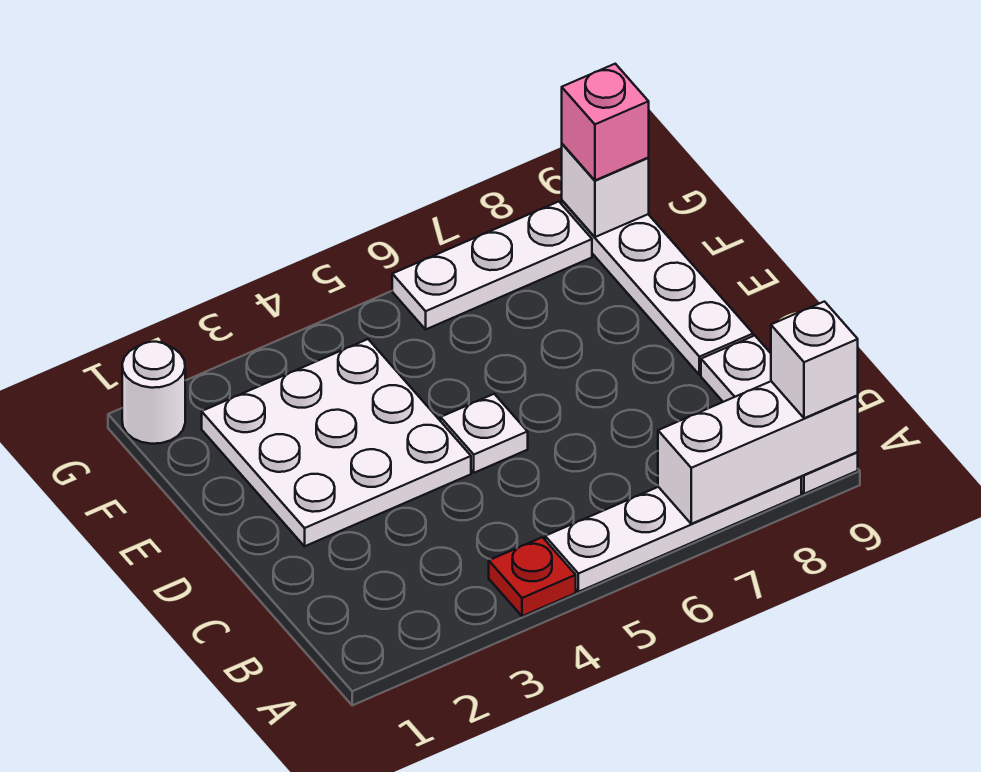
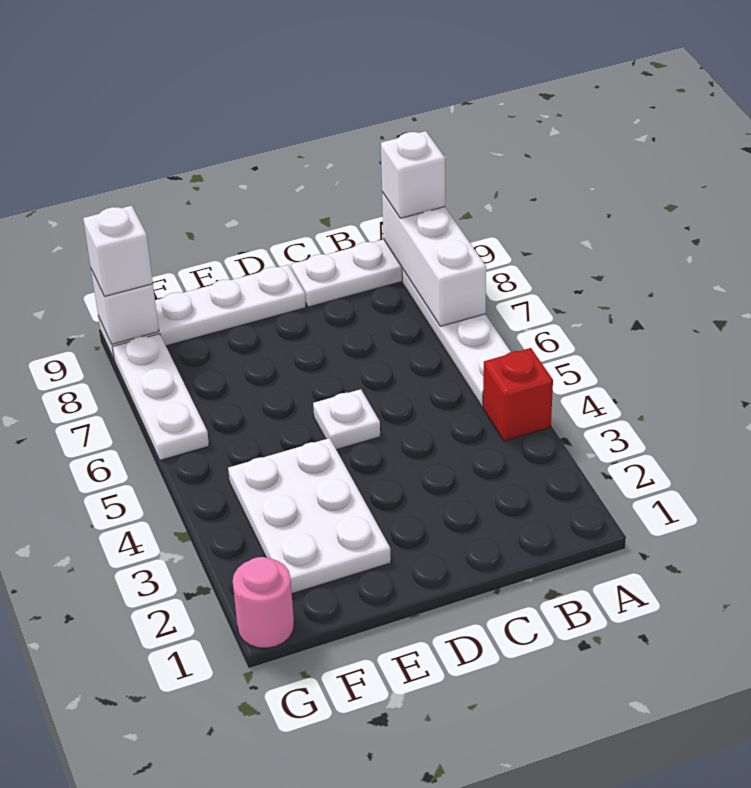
red plate A4 level 1 -> red brick A4 level 1
white plate D2:F4 level 1 -> white plate E2:F4 level 1
white round brick G1 level 1 -> pink round brick G1 level 1
pink brick G9 level 3 -> white brick G9 level 3

